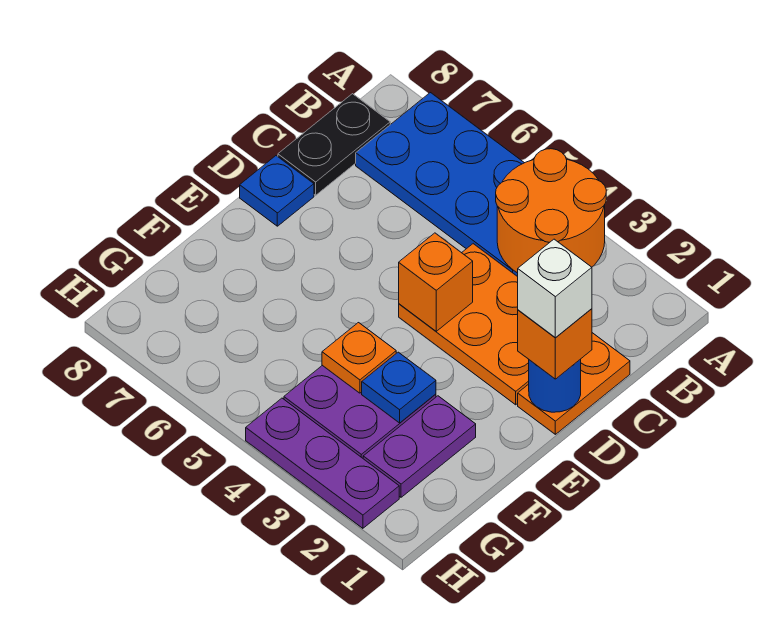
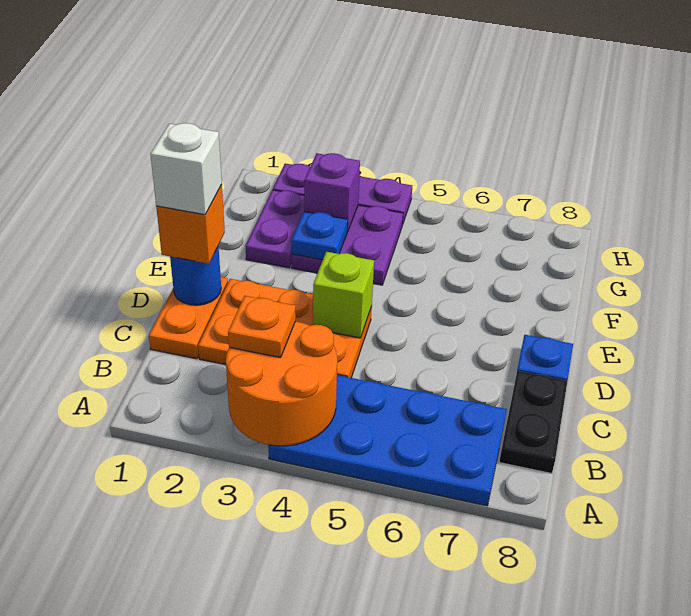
orange brick D4 level 2 -> lime brick D4 level 2
orange plate F4 level 2 -> orange plate B3 level 3
none -> purple brick G3 level 2

